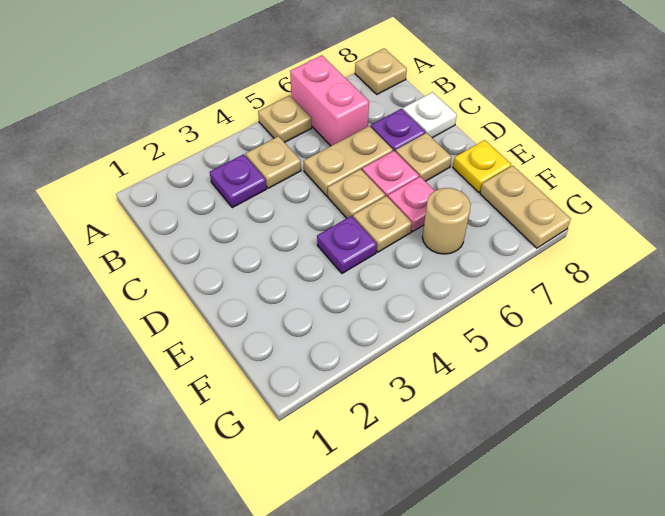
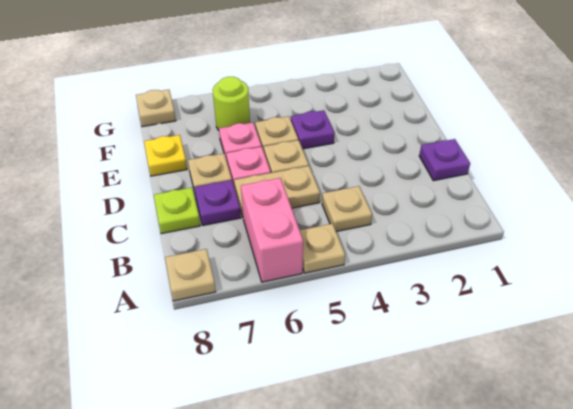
purple plate B3 level 1 -> purple plate C1 level 1
white plate C8 level 1 -> lime plate C8 level 1
tan round brick F6 level 1 -> lime round brick F6 level 1
tan plate F8:G8 level 1 -> tan plate G8 level 1

